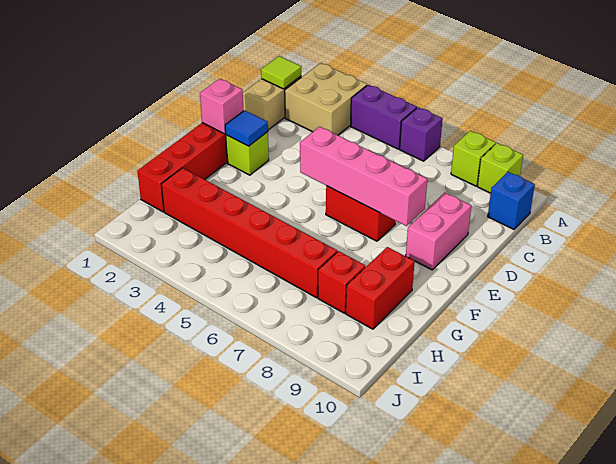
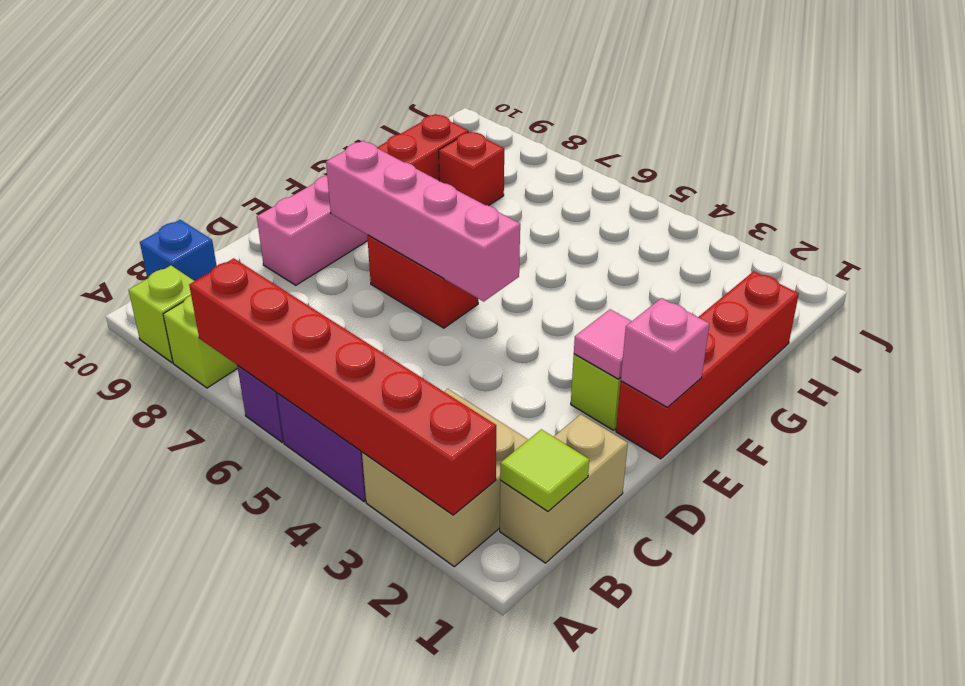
blue tile E2 level 2 -> pink tile E2 level 2
red brick H2:H7 level 1 -> red brick A2:A7 level 2

